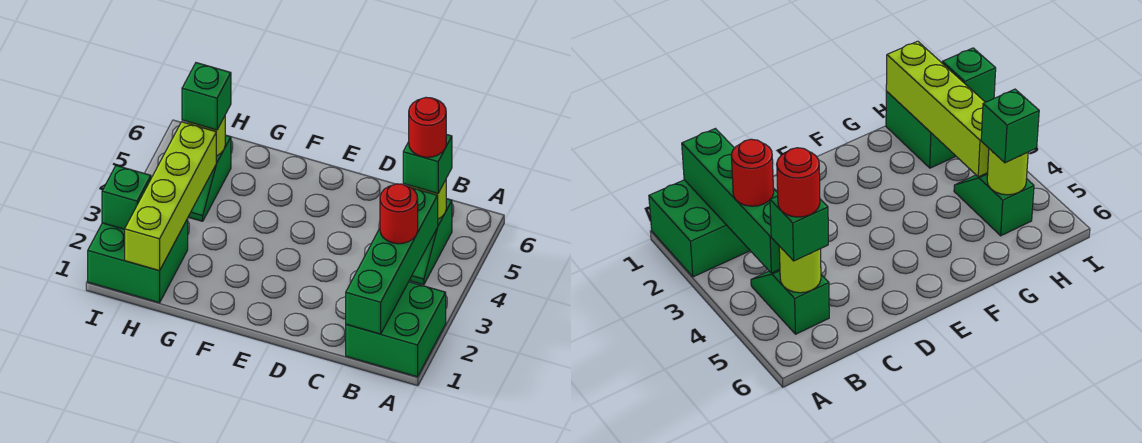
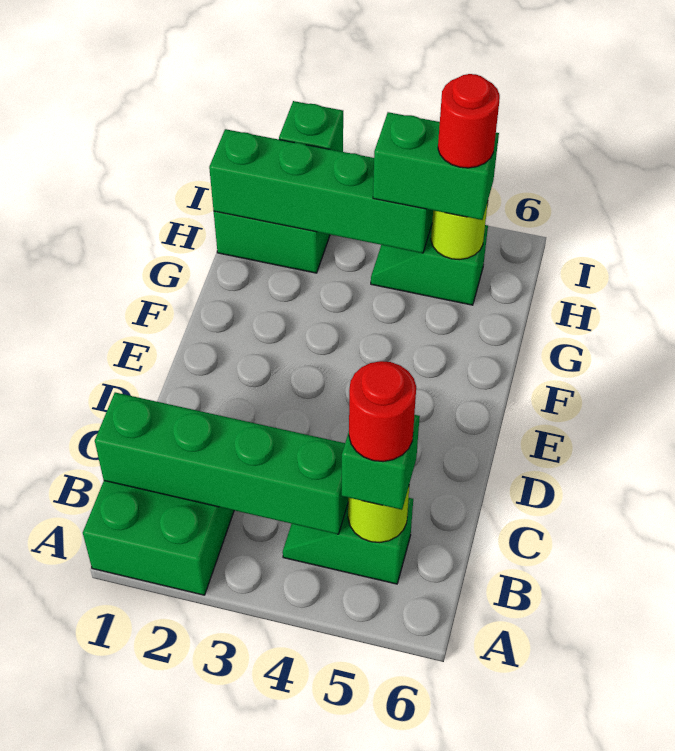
red round brick B3 level 3 -> red round brick H5 level 4
lime brick H1:H4 level 2 -> green brick H1:H4 level 2
green brick H5 level 3 -> green brick H4:H5 level 3

